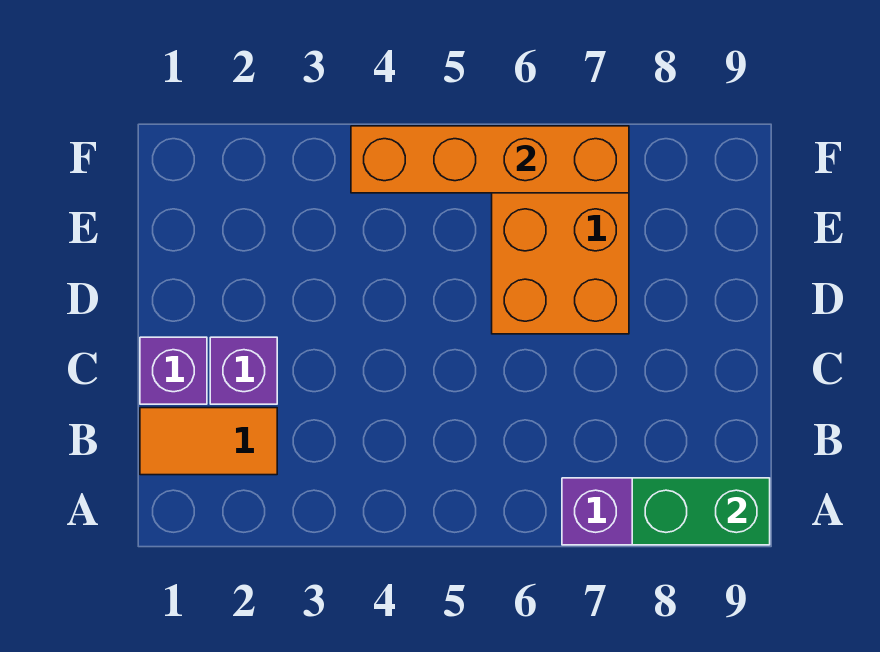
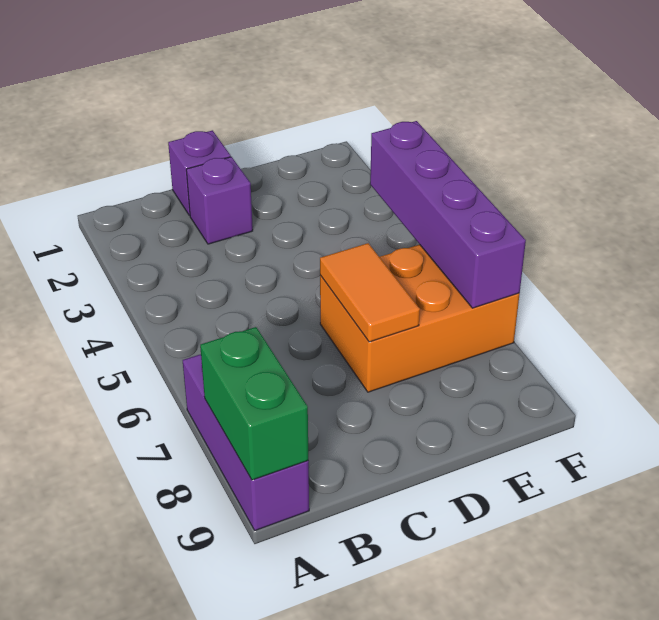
orange tile B1:B2 level 1 -> orange tile D6:D7 level 2
orange brick F4:F7 level 2 -> purple brick F4:F7 level 2

